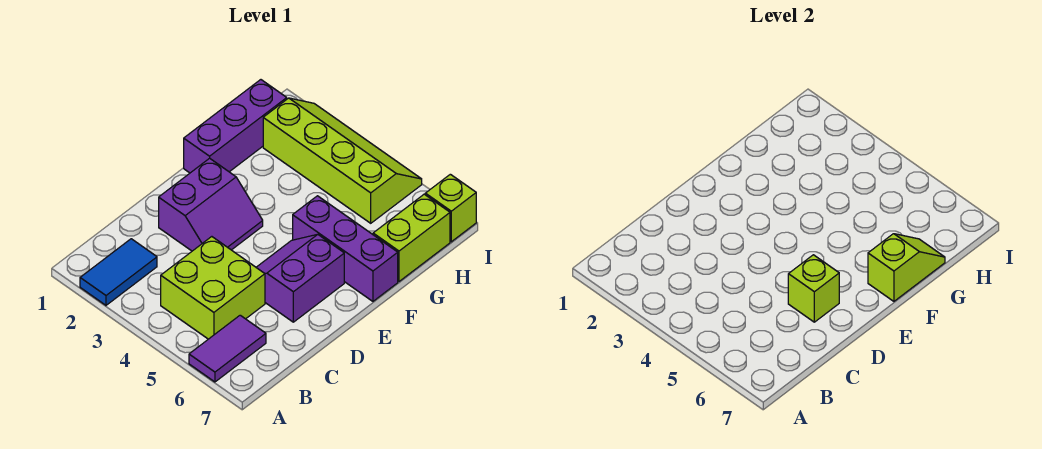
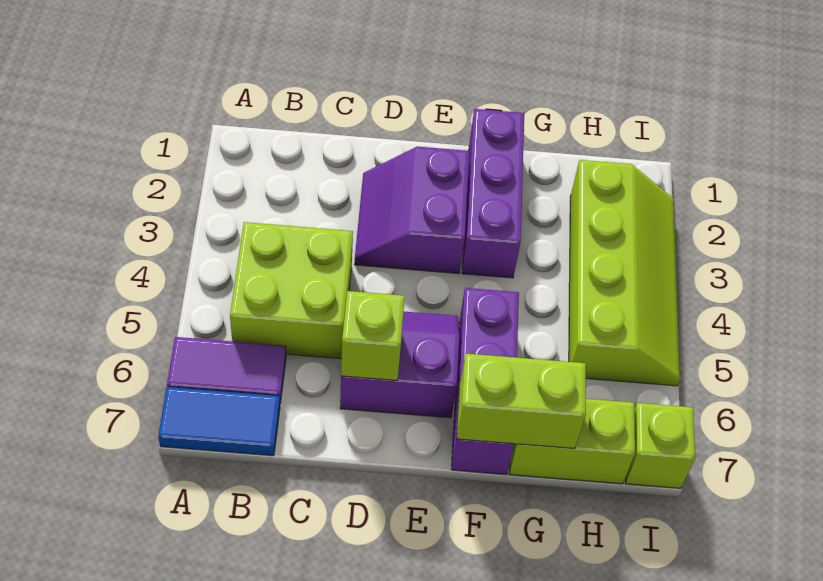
blue tile A2:B2 level 1 -> blue tile A7:B7 level 1
purple slope D2:E3 level 1 top 2 -> purple slope D2:E3 level 1 top E
purple brick F1:H1 level 1 -> purple brick F1:F3 level 1
lime slope F7:G7 level 2 top F -> lime brick F7:G7 level 2

